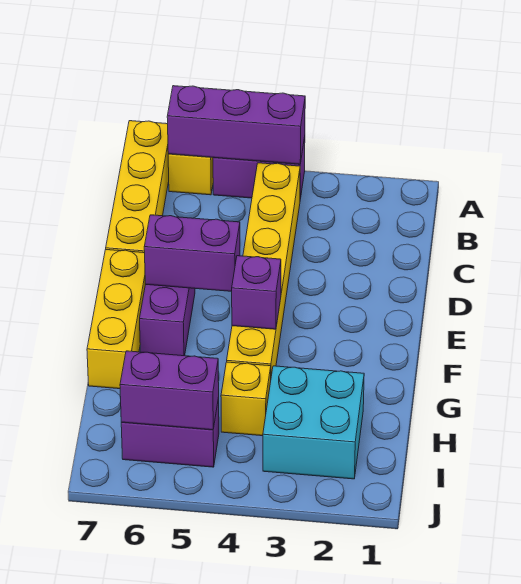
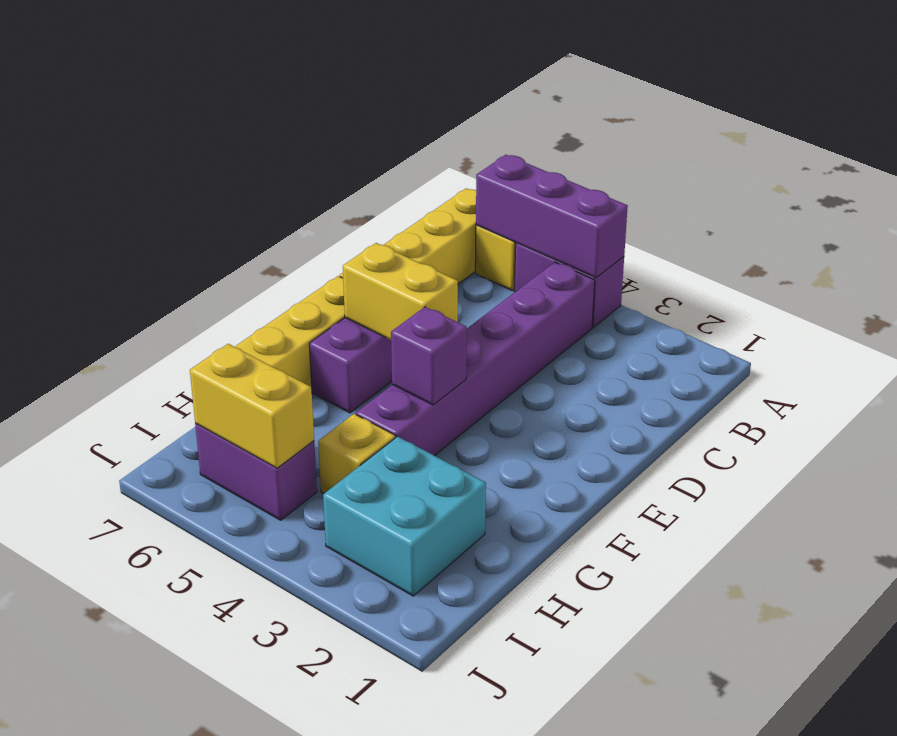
yellow brick B4:G4 level 1 -> purple brick B4:G4 level 1
purple brick E5:E6 level 2 -> yellow brick E5:E6 level 2
purple brick I5:I6 level 2 -> yellow brick I5:I6 level 2

